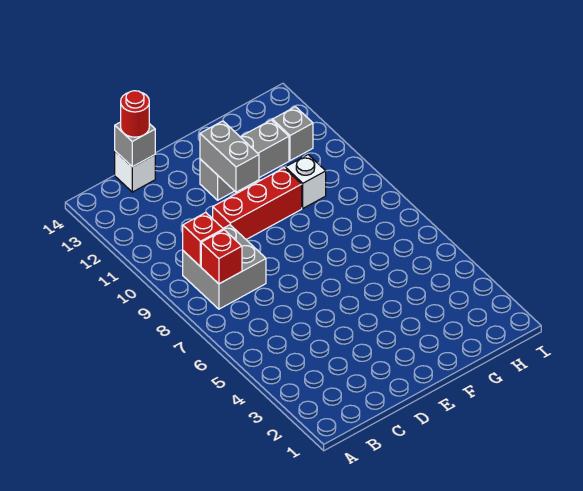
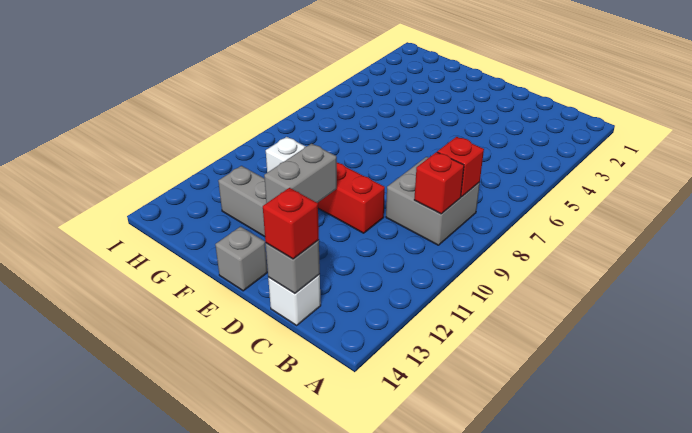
red round brick C14 level 3 -> red brick C14 level 3
grey brick H12 level 1 -> grey brick E14 level 1

